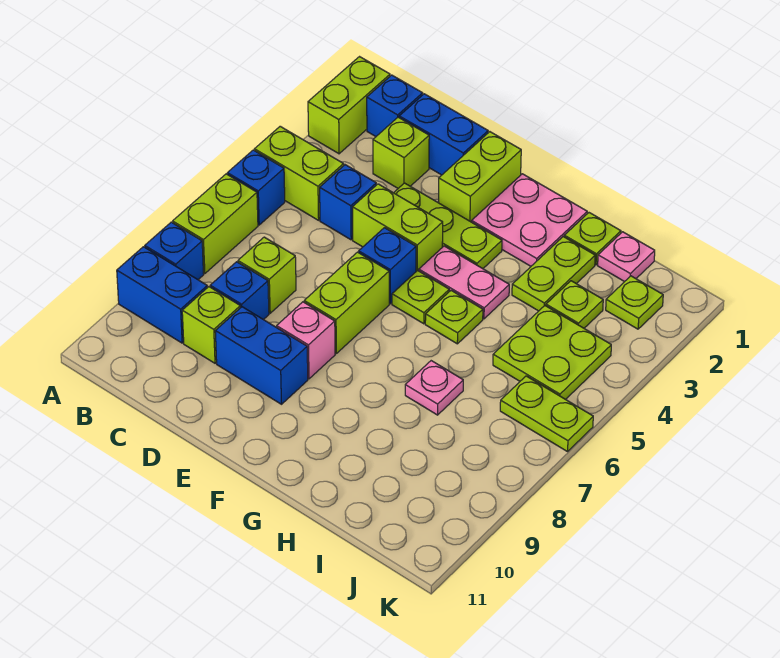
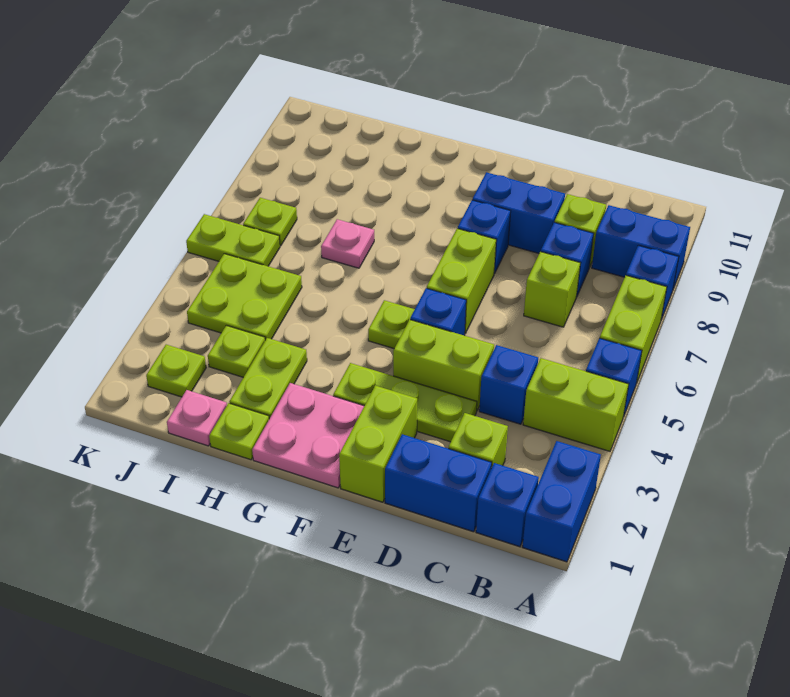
lime brick A1:A2 level 1 -> blue brick A1:A2 level 1
pink brick E8 level 1 -> blue brick E8 level 1
pink plate F4:G4 level 1 -> none
lime plate G5 level 1 -> lime plate J7 level 1

